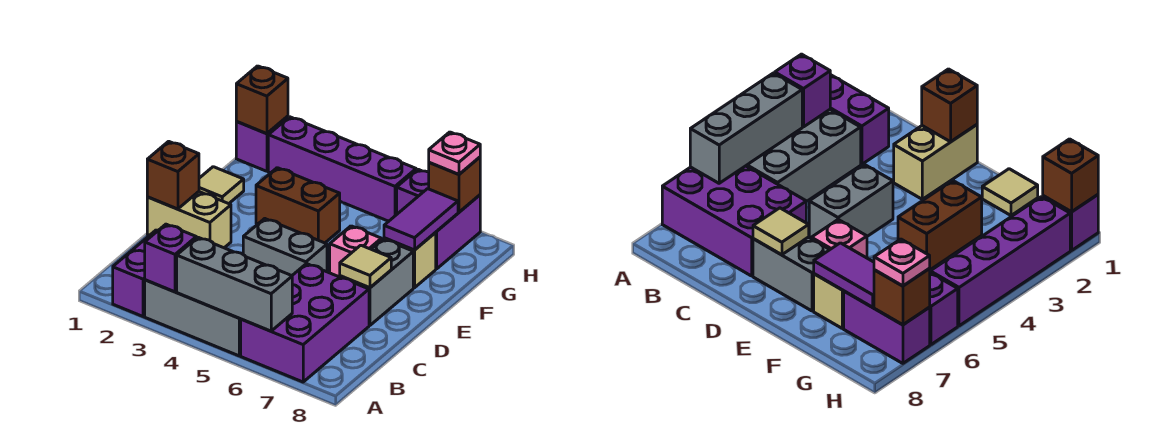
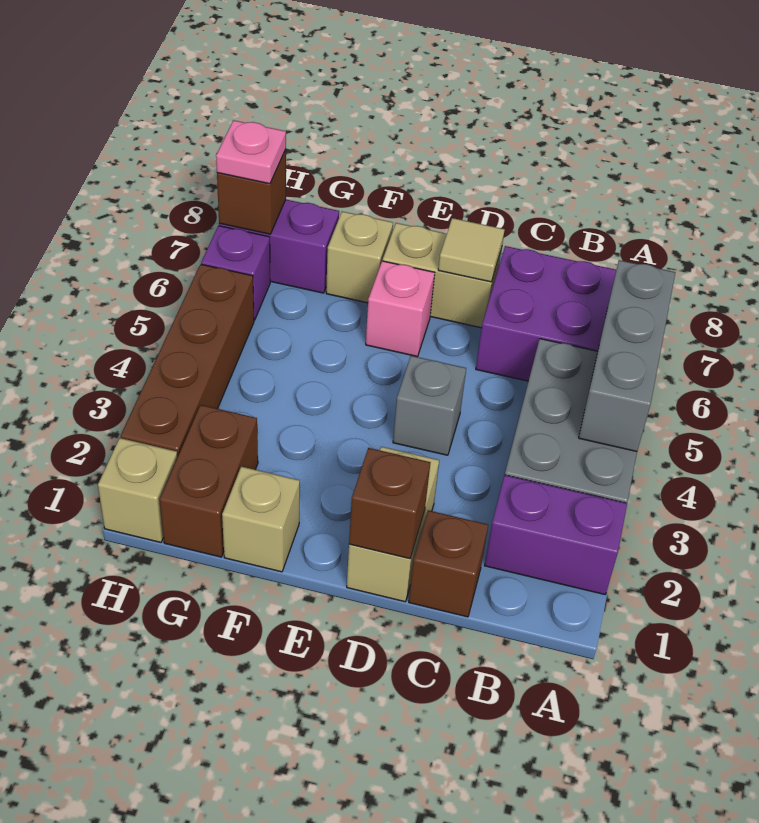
purple brick A3 level 2 -> none
grey brick D4:D5 level 1 -> grey brick D4 level 1
grey brick D7:E7 level 1 -> tan brick D7:E7 level 1
tan tile F1 level 1 -> tan brick F1 level 1
brown brick F3:F4 level 1 -> brown brick G1:G2 level 1
purple tile F7:G7 level 2 -> none
purple brick H1 level 1 -> tan brick H1 level 1
brown brick H1 level 2 -> brown brick C1 level 1
purple brick H2:H5 level 1 -> brown brick H2:H5 level 1

